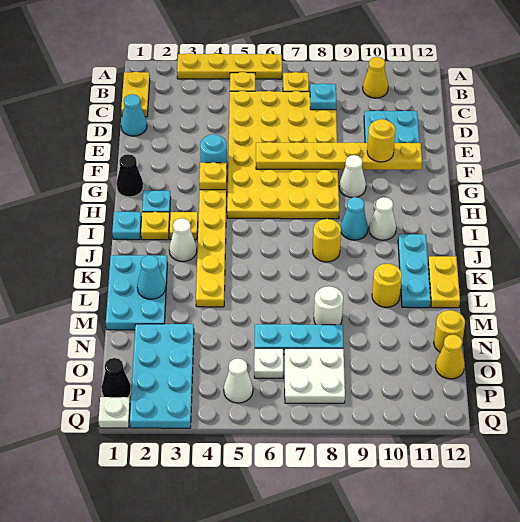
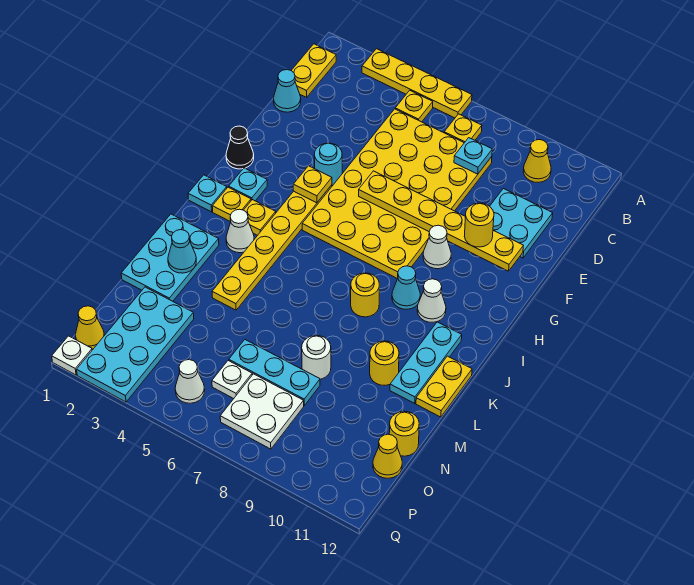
black cone P1 level 1 -> yellow cone P1 level 1

